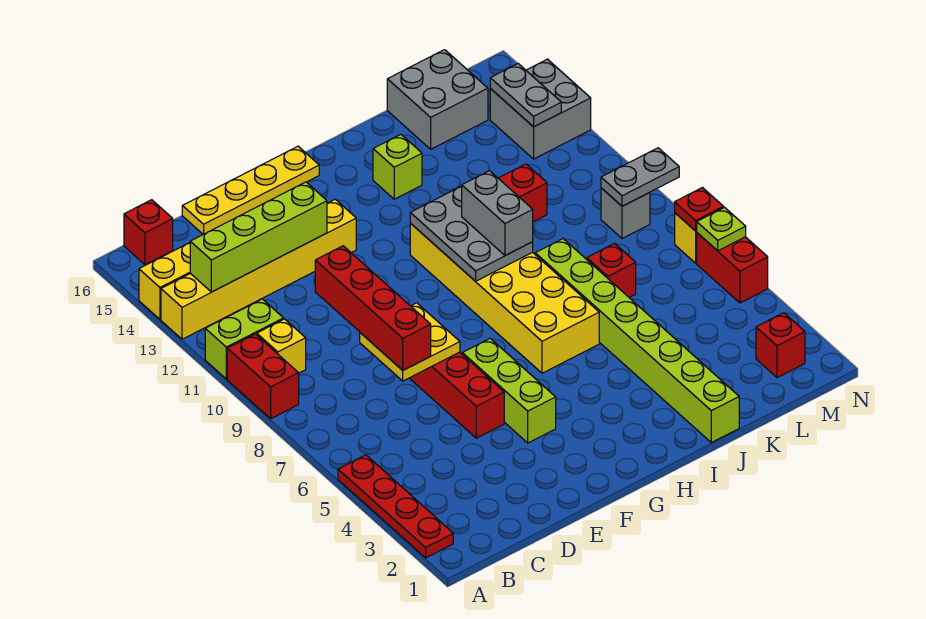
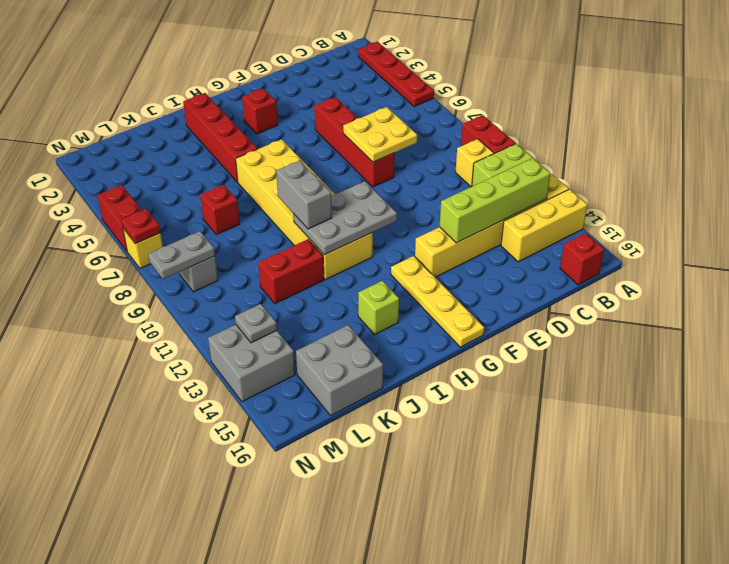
red brick D7:D10 level 3 -> red brick I2:I5 level 1
yellow plate D16:G16 level 1 -> yellow plate G13:G16 level 1
lime brick F4:F6 level 1 -> none
grey plate H9:I11 level 2 -> grey plate G10:I11 level 2
lime brick J1:J8 level 1 -> none
red brick M2 level 1 -> red brick G3 level 1
grey plate M13:M14 level 2 -> grey plate M13 level 2
lime plate N6 level 2 -> none

